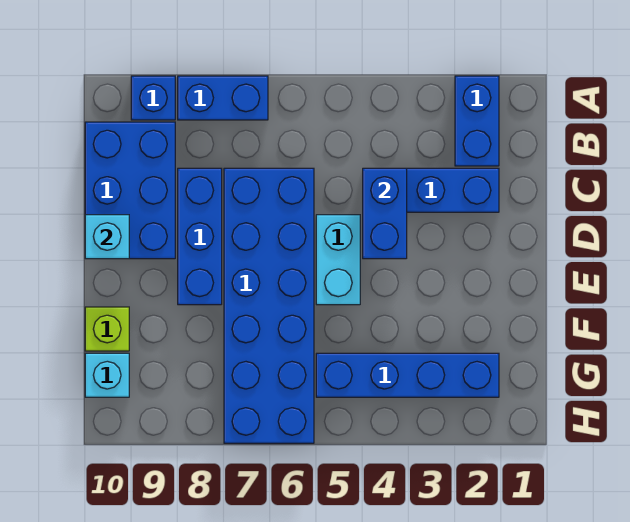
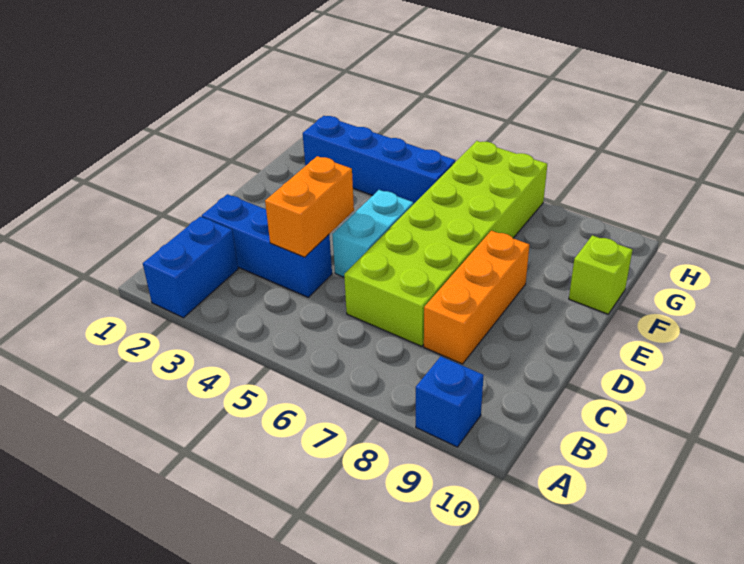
blue brick A7:A8 level 1 -> none
blue brick B9:D10 level 1 -> none
blue brick C4:D4 level 2 -> orange brick C4:D4 level 2
blue brick C6:H7 level 1 -> lime brick C6:H7 level 1
blue brick C8:E8 level 1 -> orange brick C8:E8 level 1
cyan brick D10 level 2 -> none
cyan brick G10 level 1 -> none

